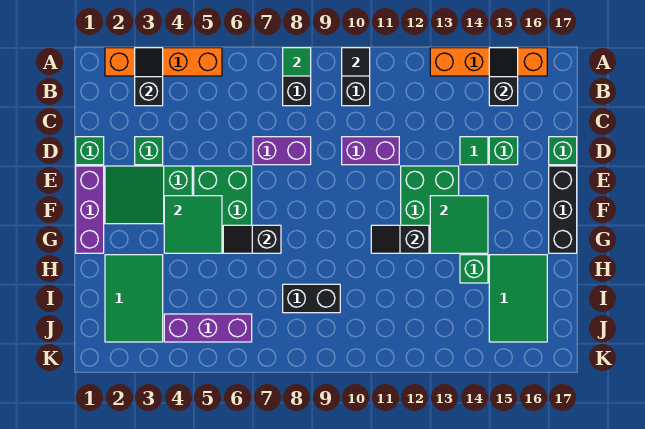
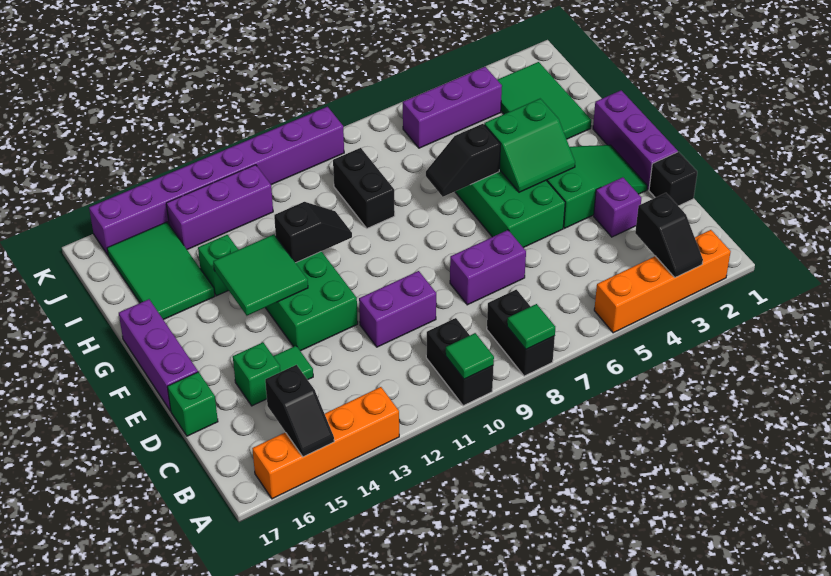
black tile A10 level 2 -> green tile A10 level 2
green brick D1 level 1 -> black brick D1 level 1
green brick D3 level 1 -> purple brick D3 level 1
black brick E17:G17 level 1 -> purple brick E17:G17 level 1
green tile F4:G5 level 2 -> green slope F4:G5 level 2 top G
black slope G6:G7 level 2 top 7 -> black slope G6:G7 level 2 top 6
black brick I8:I9 level 1 -> black brick H9:I9 level 1
none -> purple brick J12:J14 level 1
none -> purple brick K9:K16 level 1

